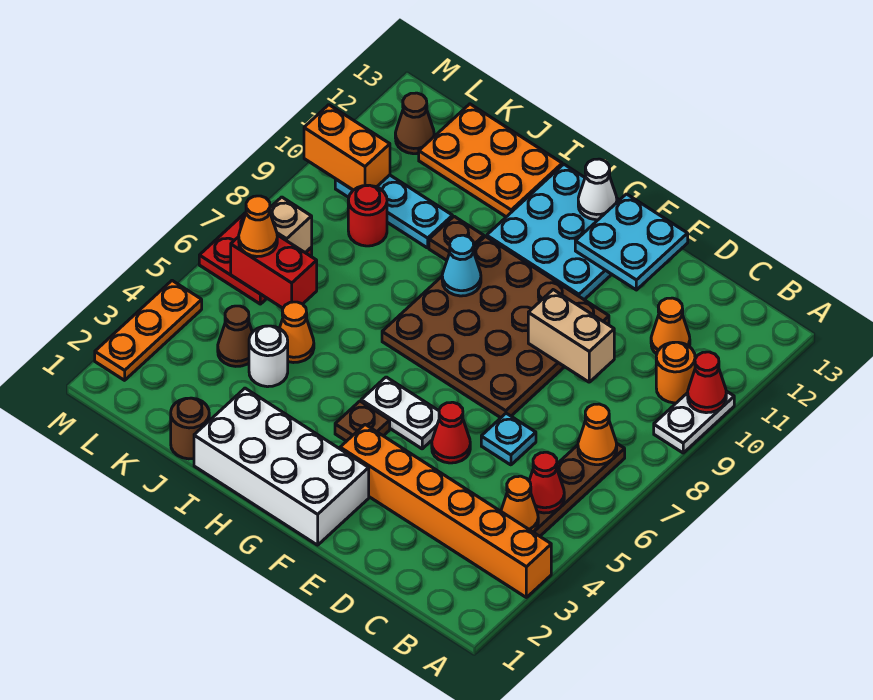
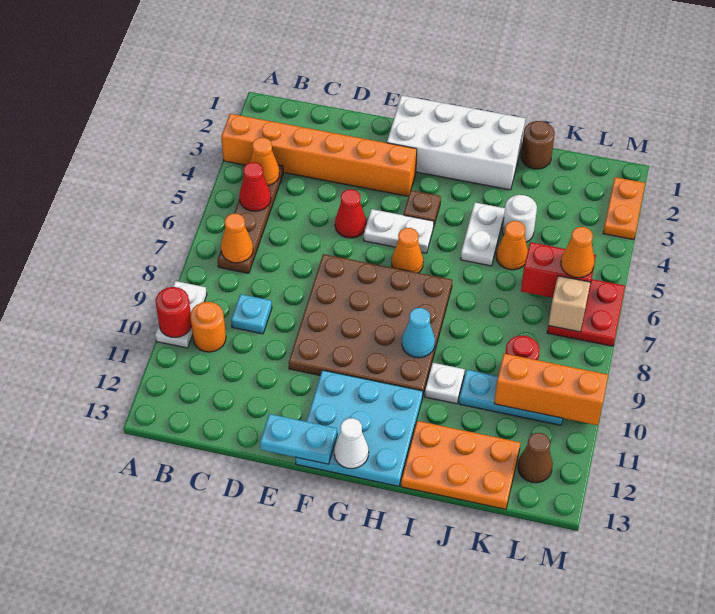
red cone A10 level 2 -> red round brick A10 level 2
orange cone C11 level 1 -> orange cone G6 level 1
cyan plate D6 level 1 -> cyan plate C9 level 1
tan brick D9:E9 level 2 -> none
cyan plate E12:F13 level 2 -> cyan plate E13:F13 level 2
none -> white plate I4:I5 level 1
brown plate I10 level 1 -> white plate I10 level 1
brown cone K4 level 1 -> none
orange brick L10:M10 level 2 -> orange brick K10:M10 level 2
orange plate M2:M4 level 1 -> orange plate M2:M3 level 1

